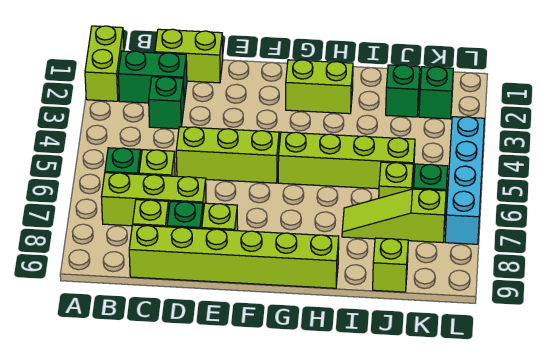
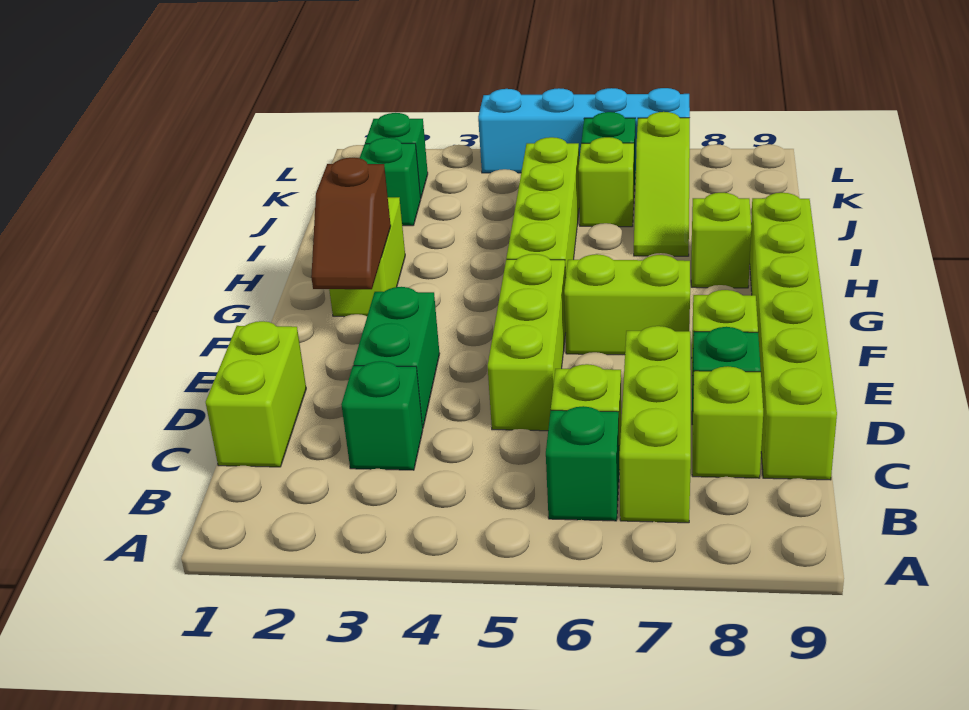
lime brick A1:A2 level 1 -> lime brick F6:F7 level 1
green brick B2:C2 level 1 -> green brick D3:E3 level 1
none -> brown slope F2:G2 level 2 top G
lime brick J9 level 1 -> lime brick H8 level 1

